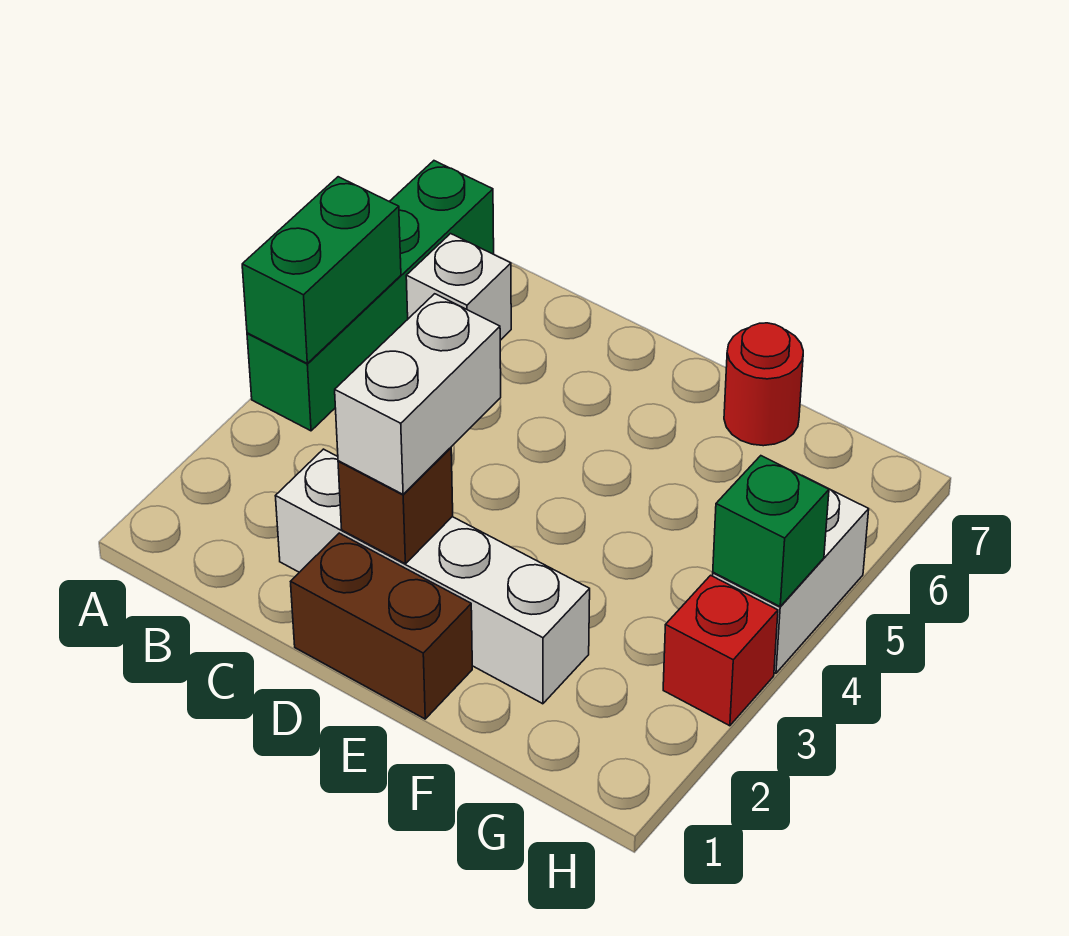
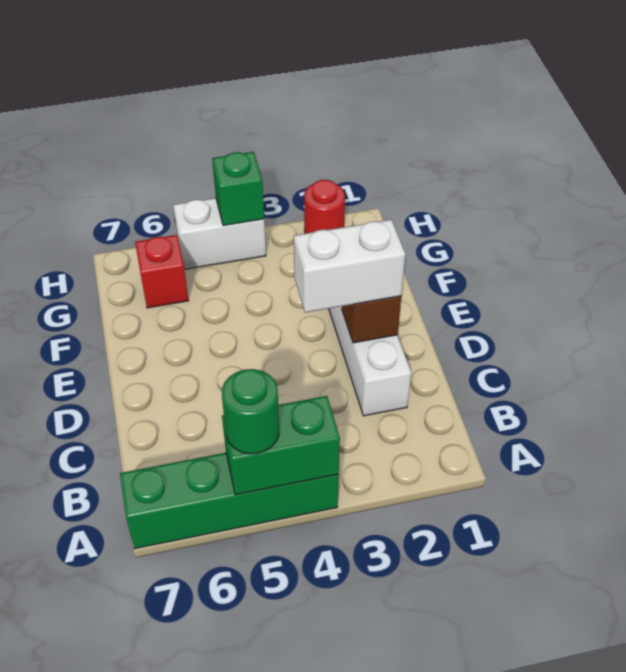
none -> green round brick A5 level 3
white brick B6 level 1 -> none
brown brick D1:E1 level 1 -> none
red round brick F7 level 1 -> red round brick H2 level 1
red brick H3 level 1 -> red brick G6 level 1

